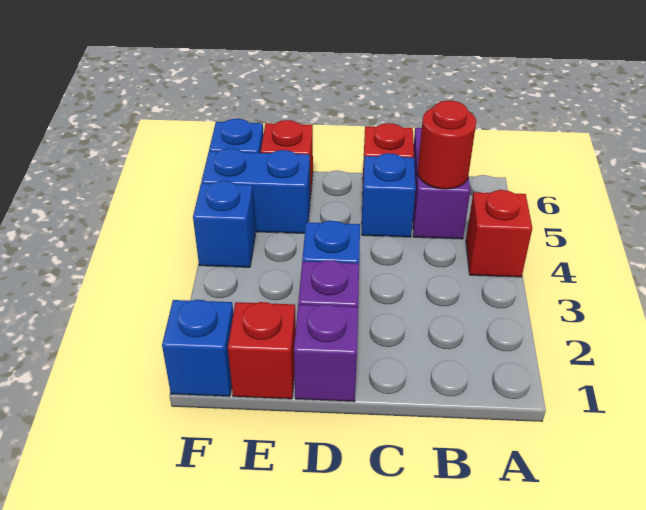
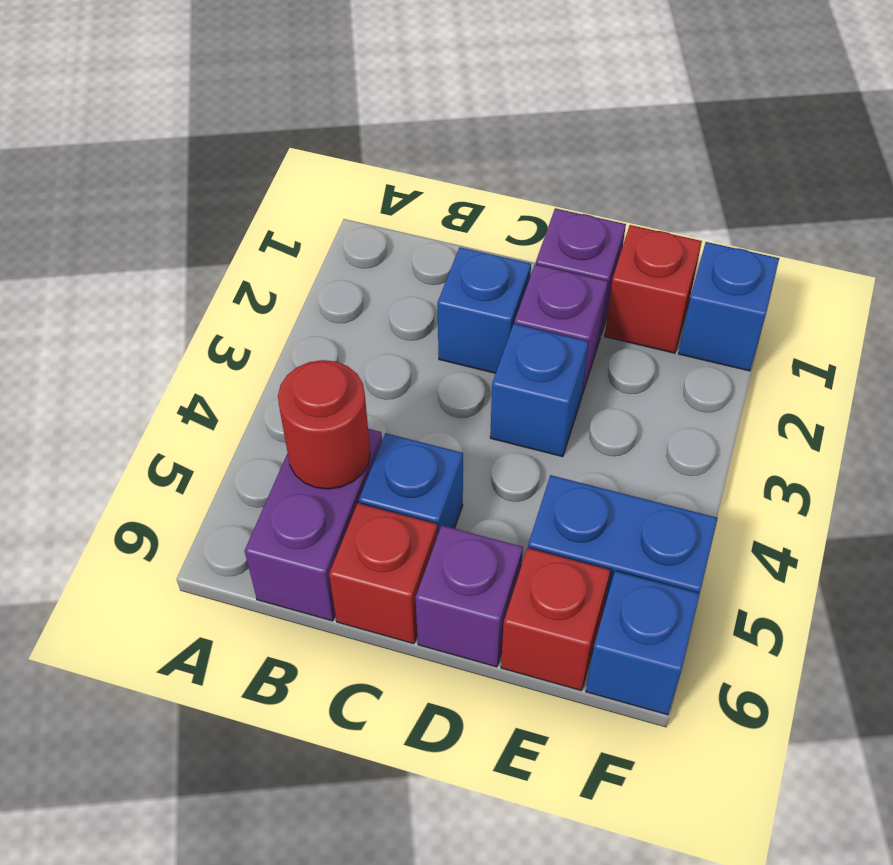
red brick A4 level 1 -> none
none -> purple brick D6 level 1
blue brick F4 level 1 -> blue brick C2 level 1

